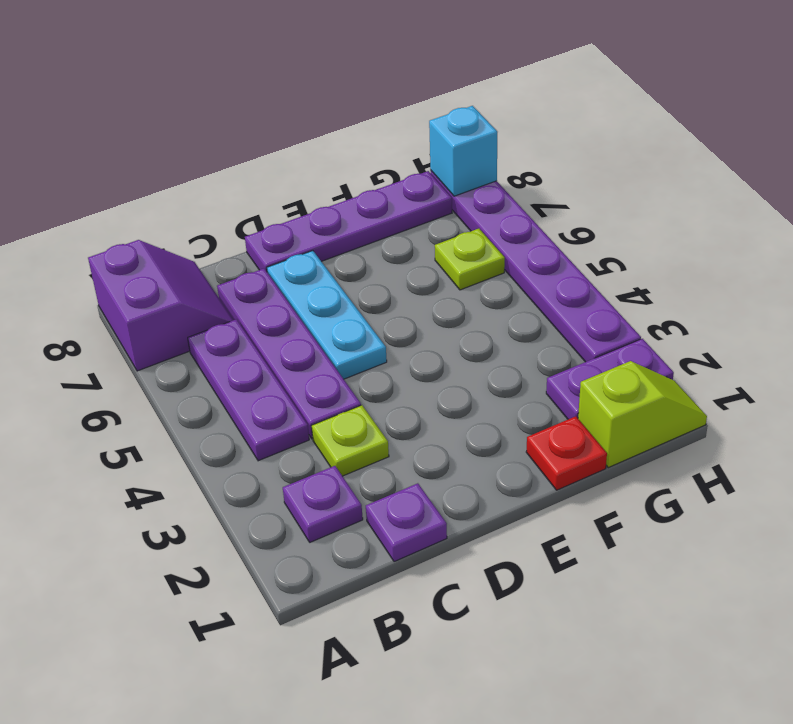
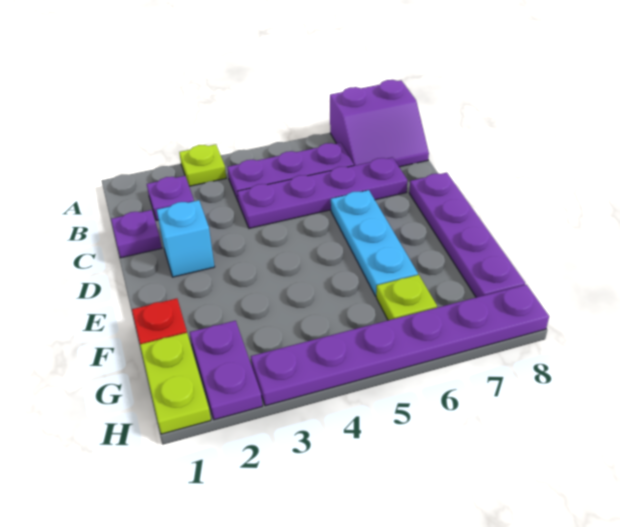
lime plate C3 level 1 -> lime plate A3 level 1
cyan plate D5:D7 level 1 -> cyan plate D6:F6 level 1
lime slope G1:H1 level 1 top G -> lime plate G1:H1 level 1
cyan brick H8 level 2 -> cyan brick D2 level 1

